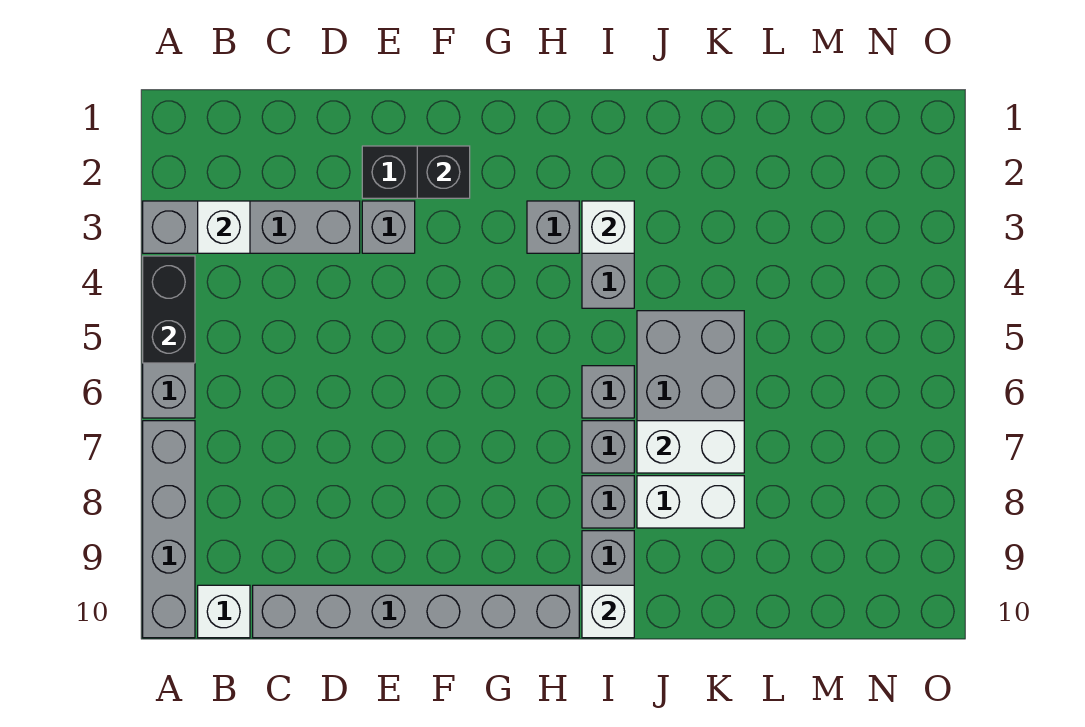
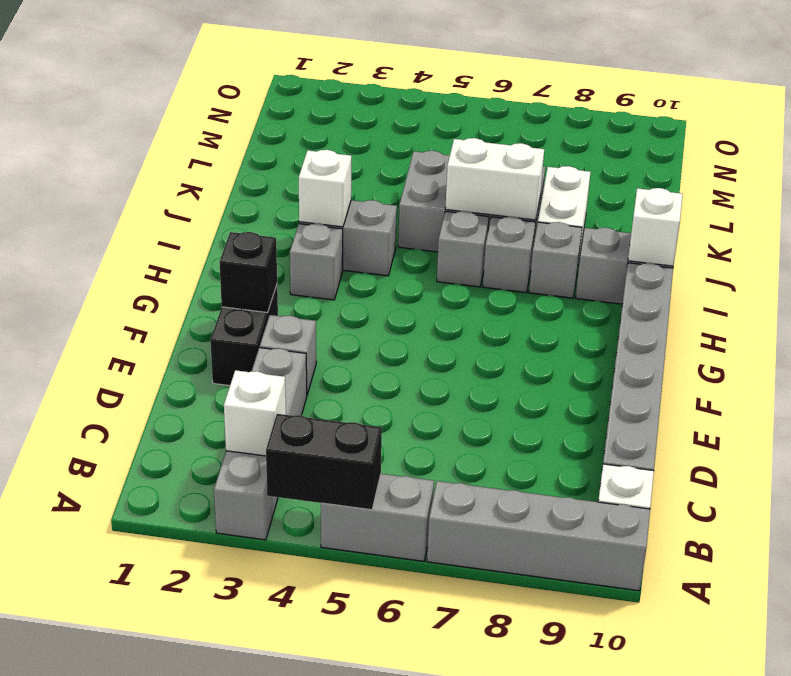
white brick J7:K7 level 2 -> white brick J6:J7 level 2

